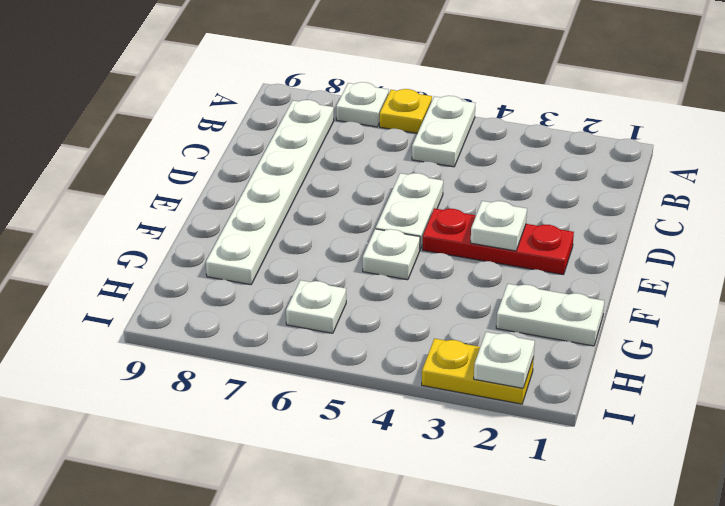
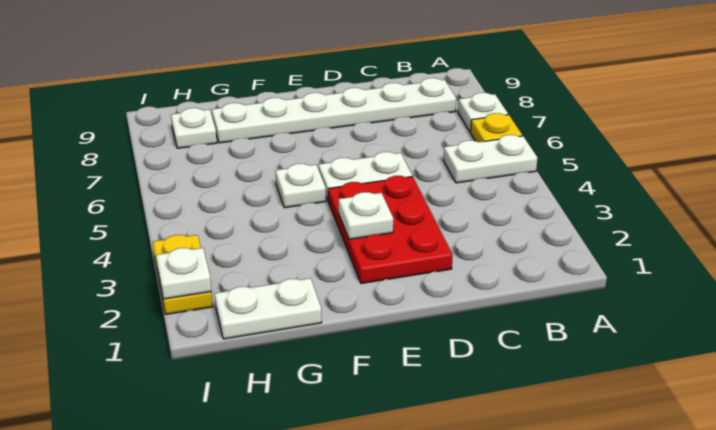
red plate E2:E4 level 1 -> red plate D2:E4 level 1
white plate G1:G2 level 1 -> white plate G1:H1 level 1
white plate H6 level 1 -> white plate H8 level 1

